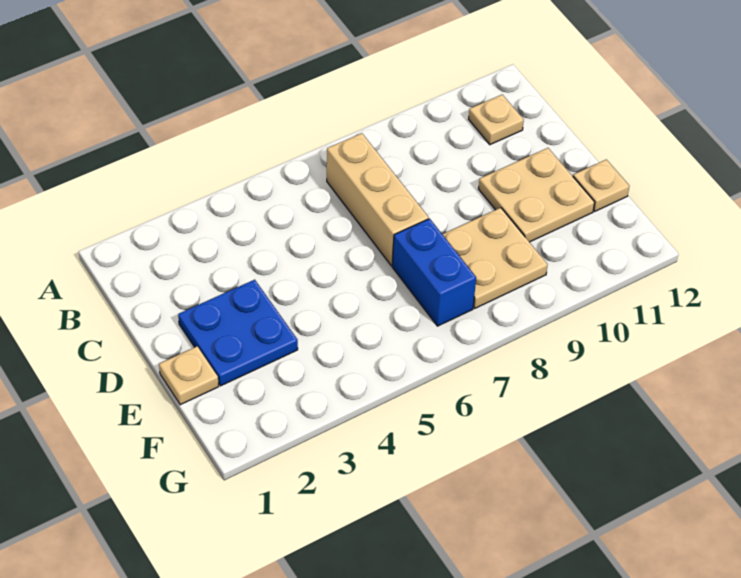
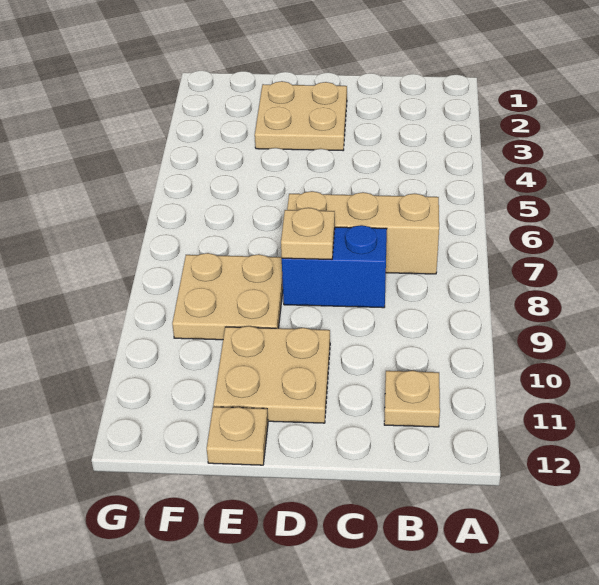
blue plate D2:E3 level 1 -> tan plate D2:E3 level 1
tan plate E1 level 1 -> tan plate D8 level 2
blue brick E7:F7 level 1 -> blue brick C8:D8 level 1

